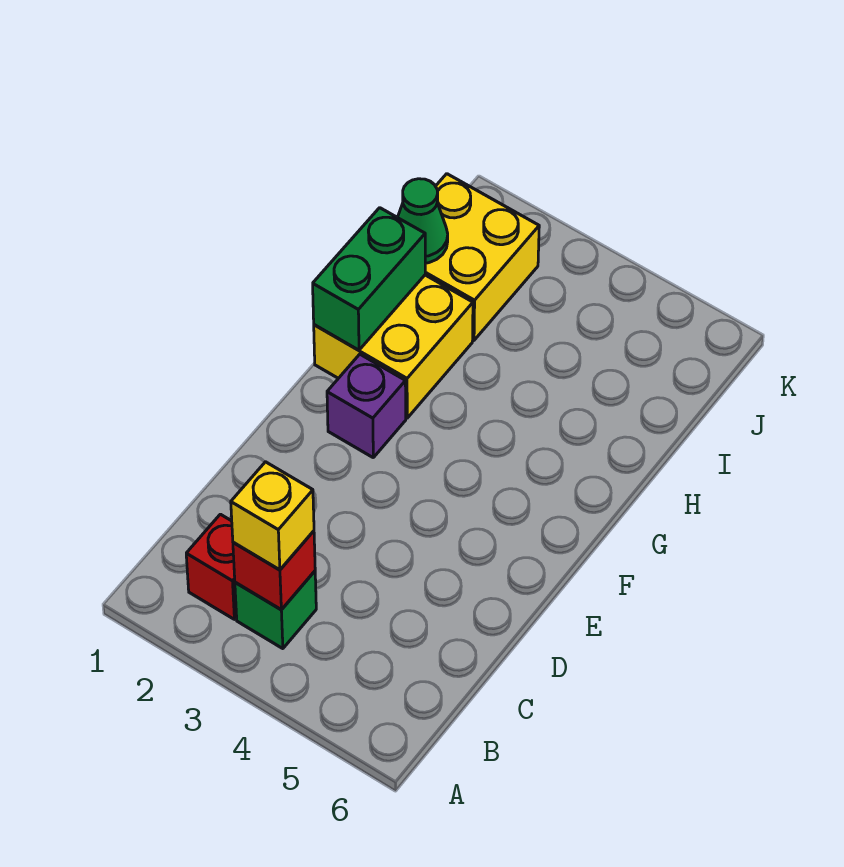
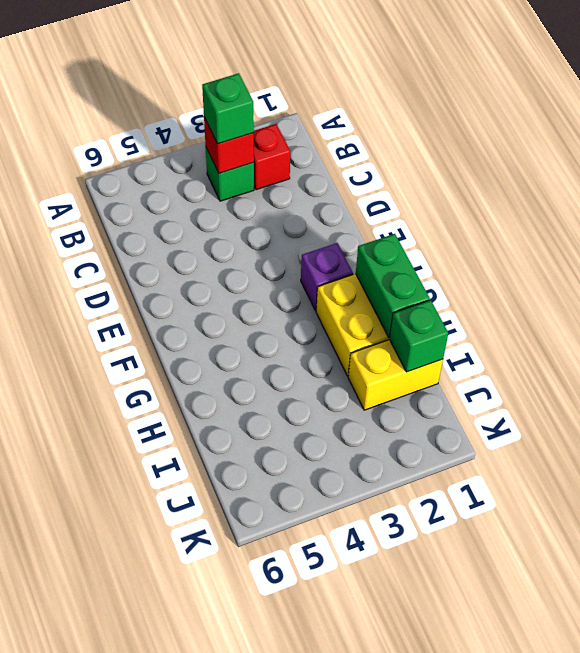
yellow brick B3 level 3 -> green brick B3 level 3
yellow brick I1:J2 level 1 -> yellow brick I1:I2 level 1
green cone I1 level 2 -> green brick I1 level 2

